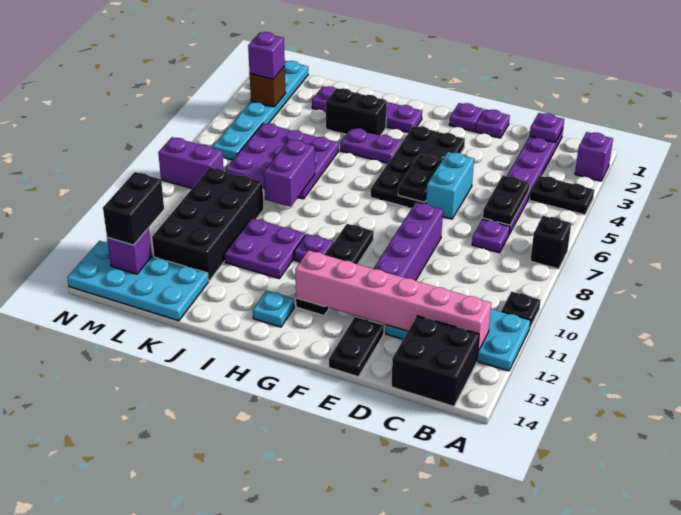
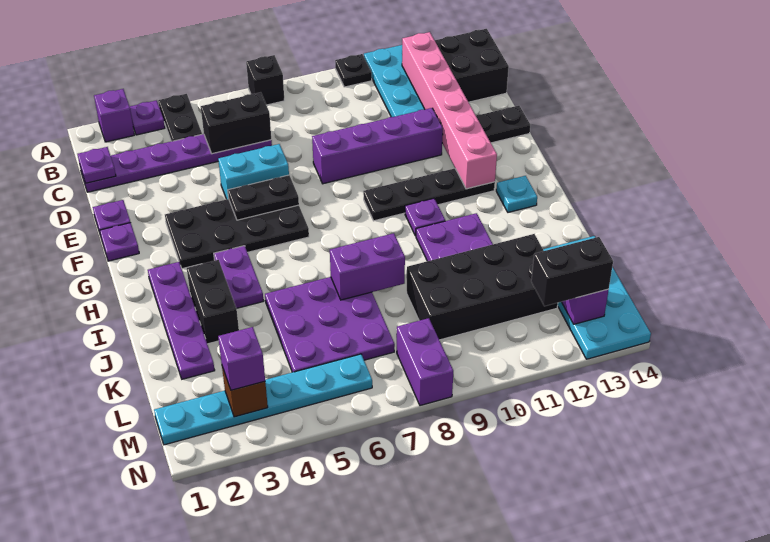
black plate C5:C6 level 2 -> black brick C5:C6 level 2
purple plate C7 level 1 -> purple plate A3 level 1

